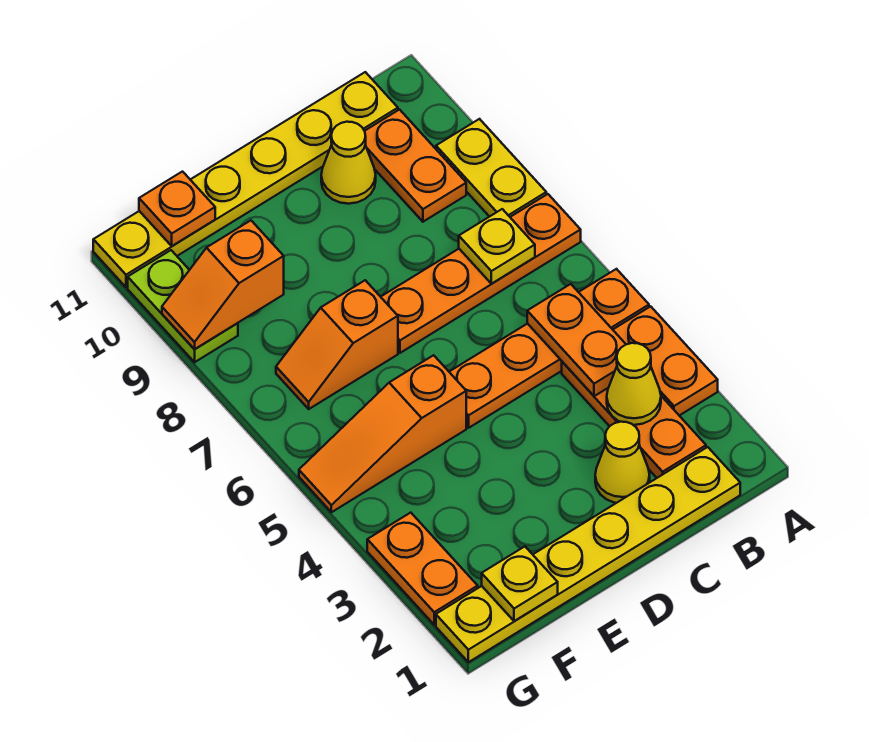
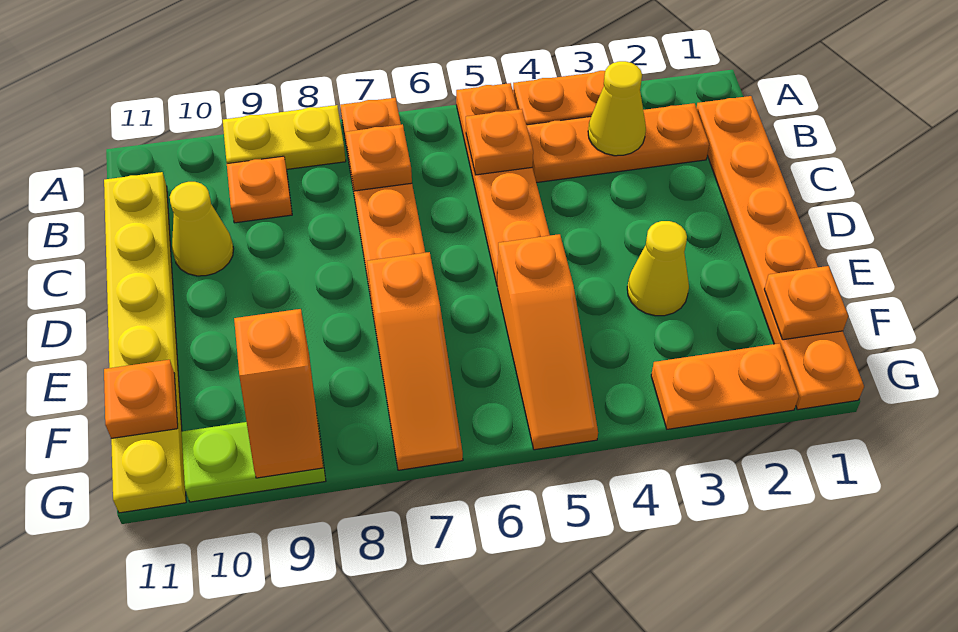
yellow plate B1:G1 level 1 -> orange plate B1:G1 level 1
orange plate B4:B5 level 2 -> orange plate B5 level 2
yellow plate B7 level 2 -> orange plate B7 level 2
orange plate B9:B10 level 1 -> orange plate B9 level 1
yellow cone C2 level 1 -> yellow cone E3 level 1
orange slope E7:F7 level 1 top E -> orange slope E7:G7 level 1 top E
yellow plate F1 level 2 -> orange plate F1 level 2

